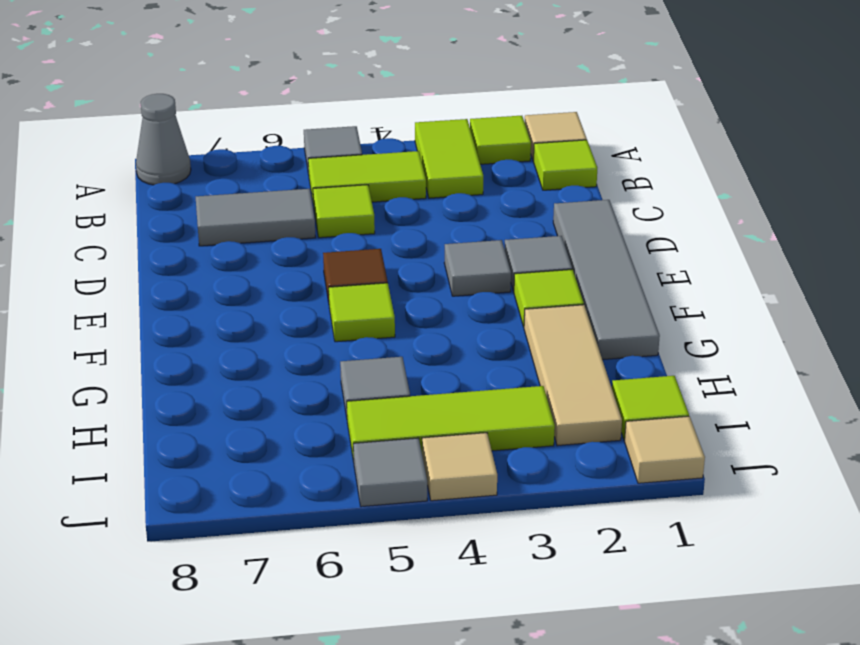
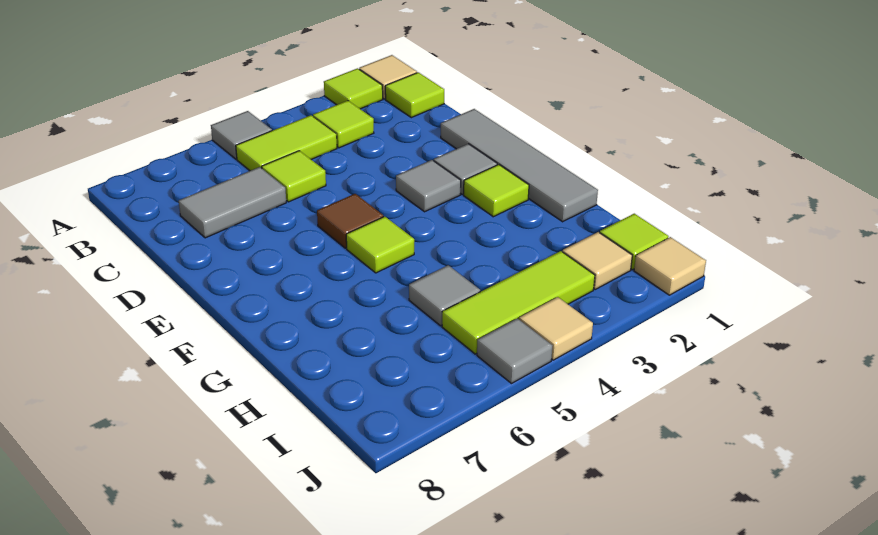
lime tile A3:B3 level 1 -> lime tile B3 level 1
grey cone A8 level 1 -> none
tan tile G2:I2 level 1 -> tan tile I2 level 1

